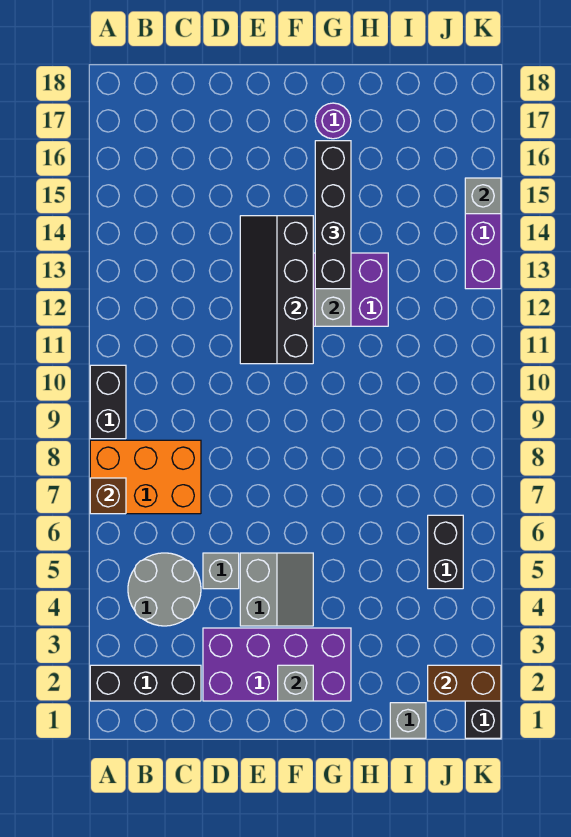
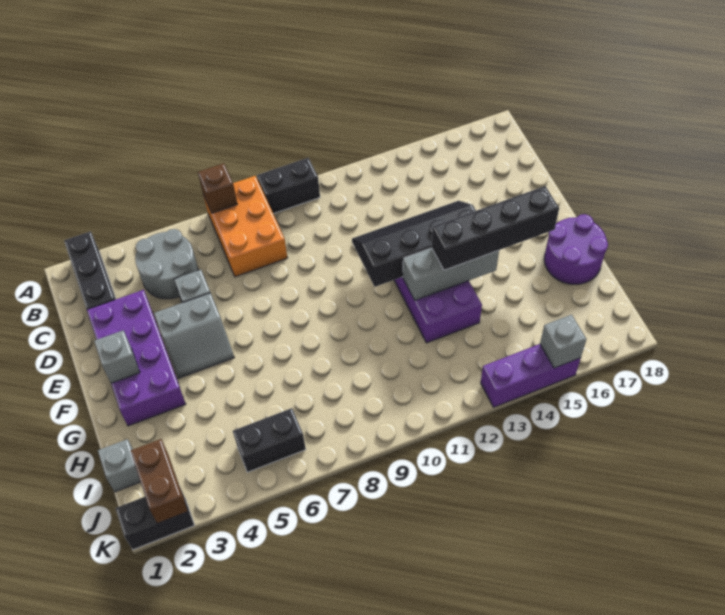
purple round brick G17 level 1 -> purple round brick G17:H18 level 1

